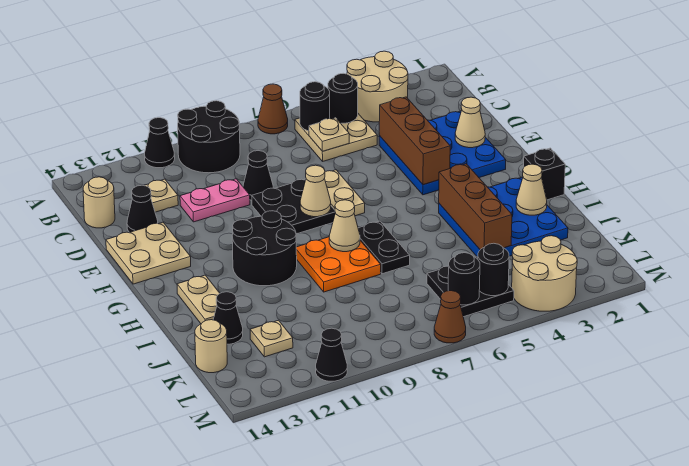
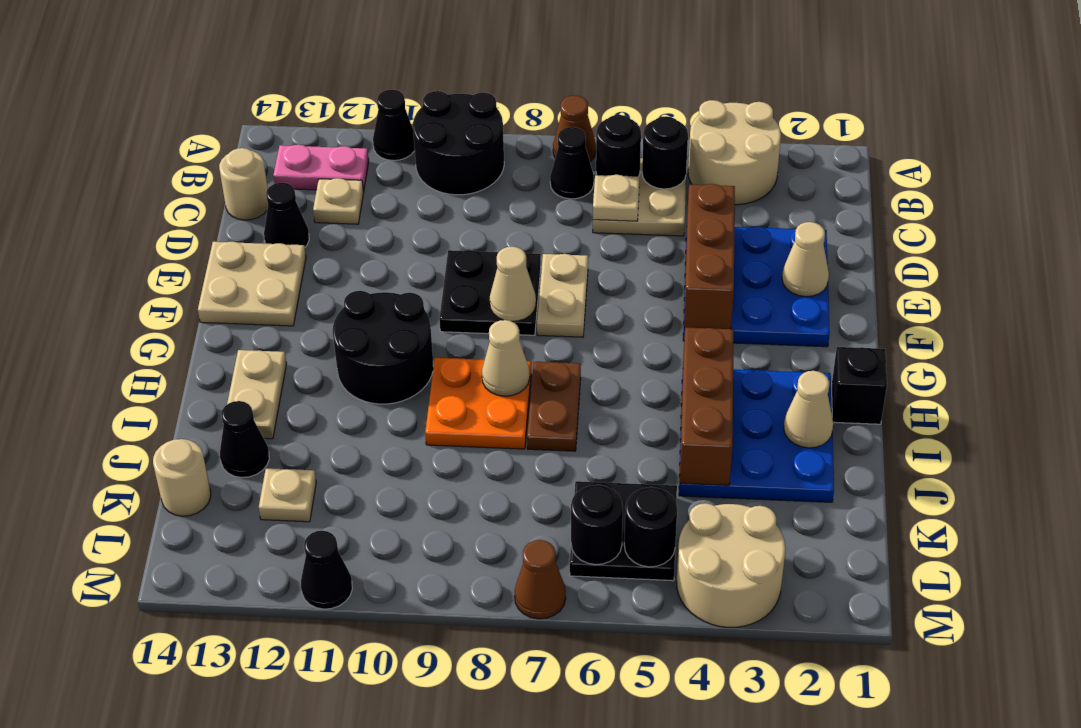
black cone D9 level 1 -> black cone B7 level 1
pink plate D10:D11 level 1 -> pink plate B12:B13 level 1
black plate H7:I7 level 1 -> brown plate H7:I7 level 1

